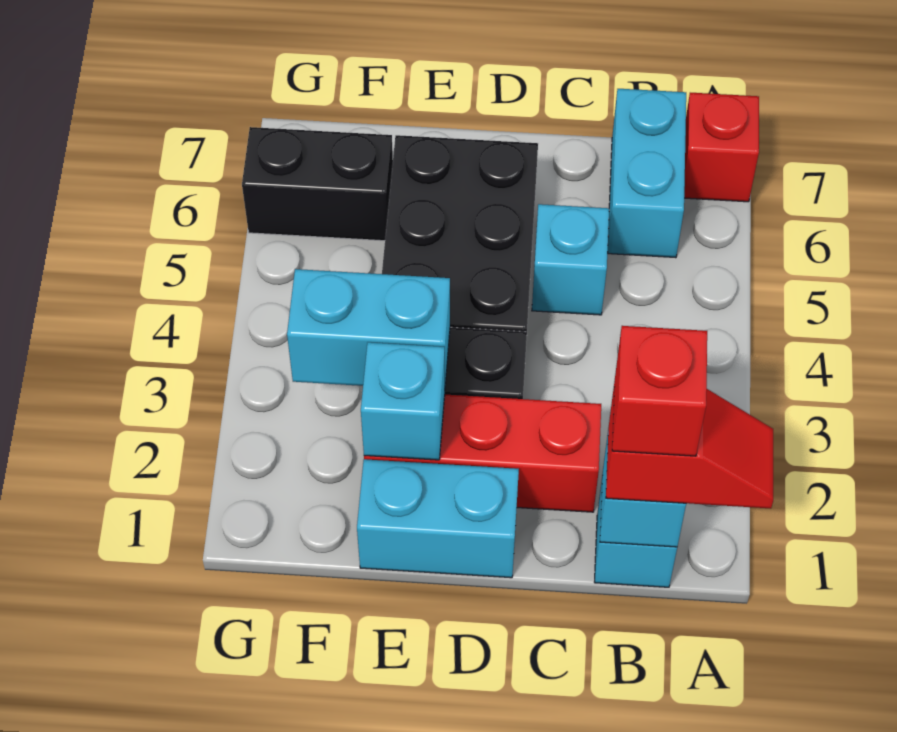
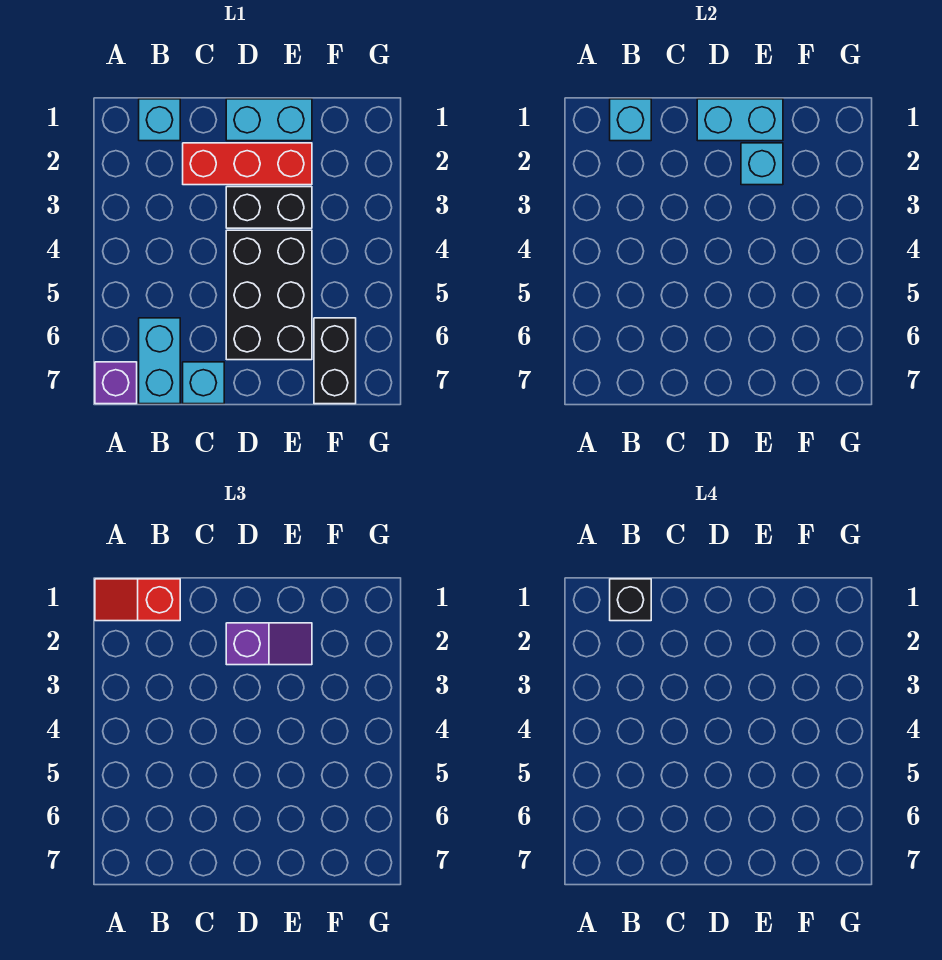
red brick A7 level 1 -> purple brick A7 level 1
red brick B1 level 4 -> black brick B1 level 4
cyan brick C5 level 1 -> cyan brick C7 level 1
none -> purple slope D2:E2 level 3 top D
cyan brick E3:F3 level 2 -> cyan brick D1:E1 level 2
black brick F6:G6 level 1 -> black brick F6:F7 level 1

